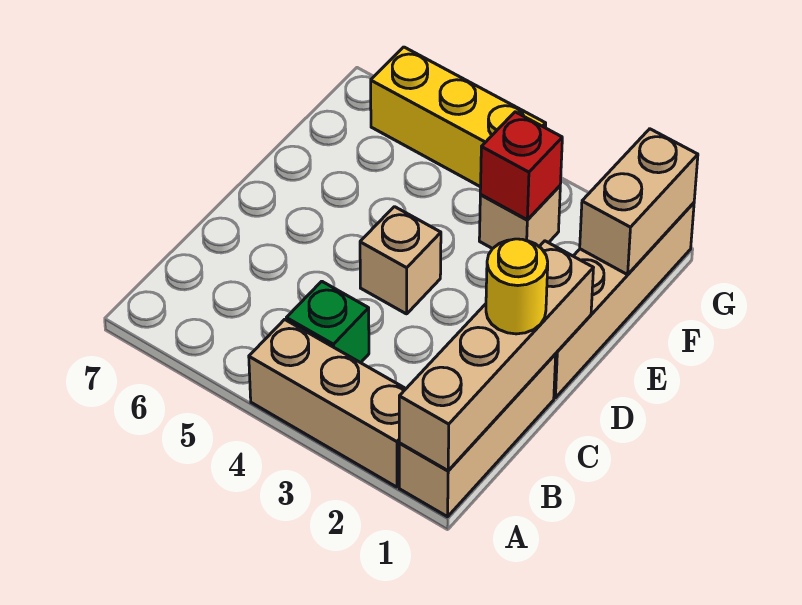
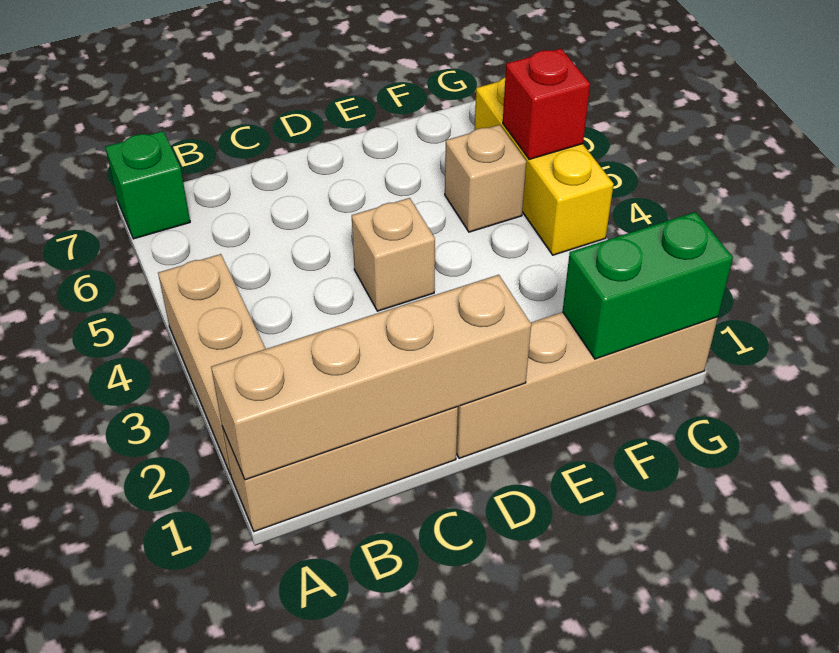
green brick B4 level 1 -> green brick A7 level 1
yellow round brick C1 level 3 -> none
tan brick F1:G1 level 2 -> green brick F1:G1 level 2
tan brick F3 level 1 -> tan brick F5 level 1
red brick F3 level 2 -> red brick G5 level 2

